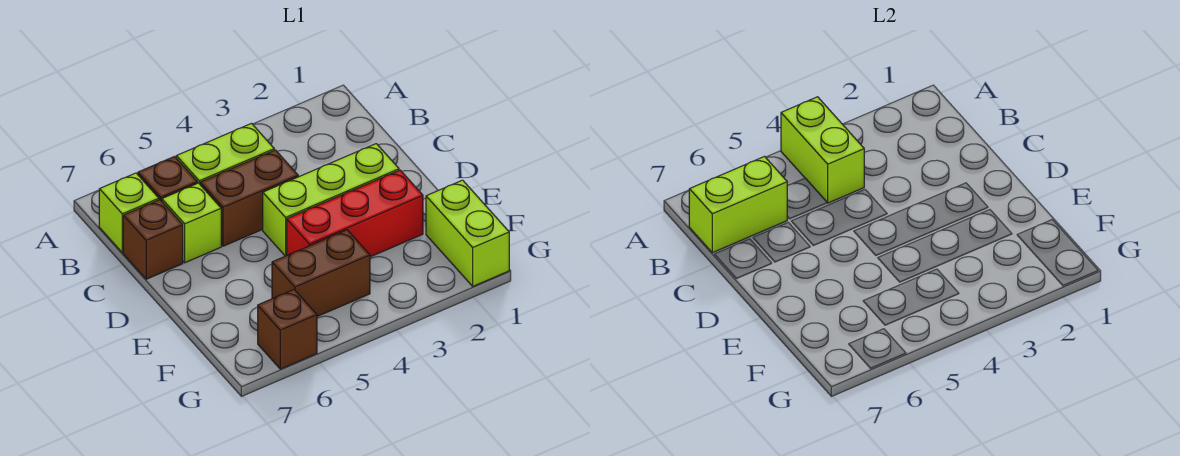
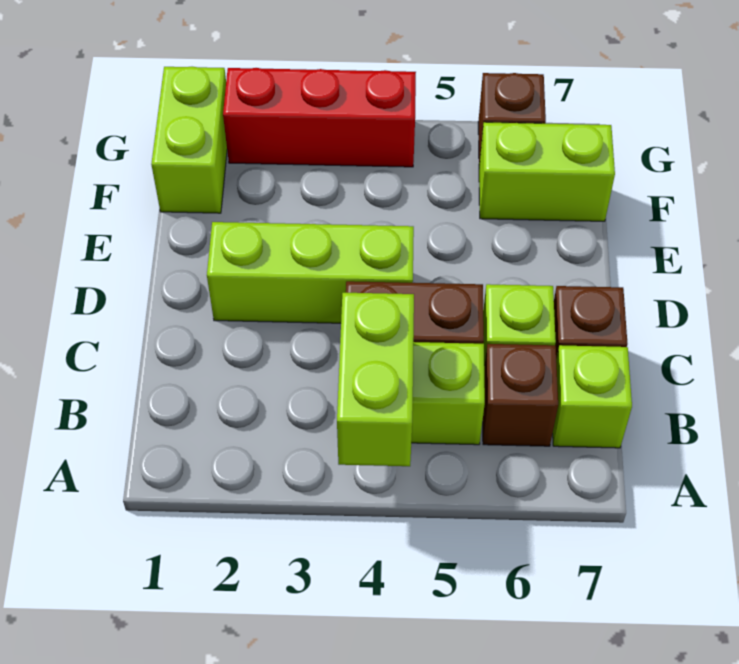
lime brick B6:B7 level 2 -> lime brick F6:F7 level 1
red brick E2:E4 level 1 -> red brick G2:G4 level 1
brown brick F4:F5 level 1 -> none

